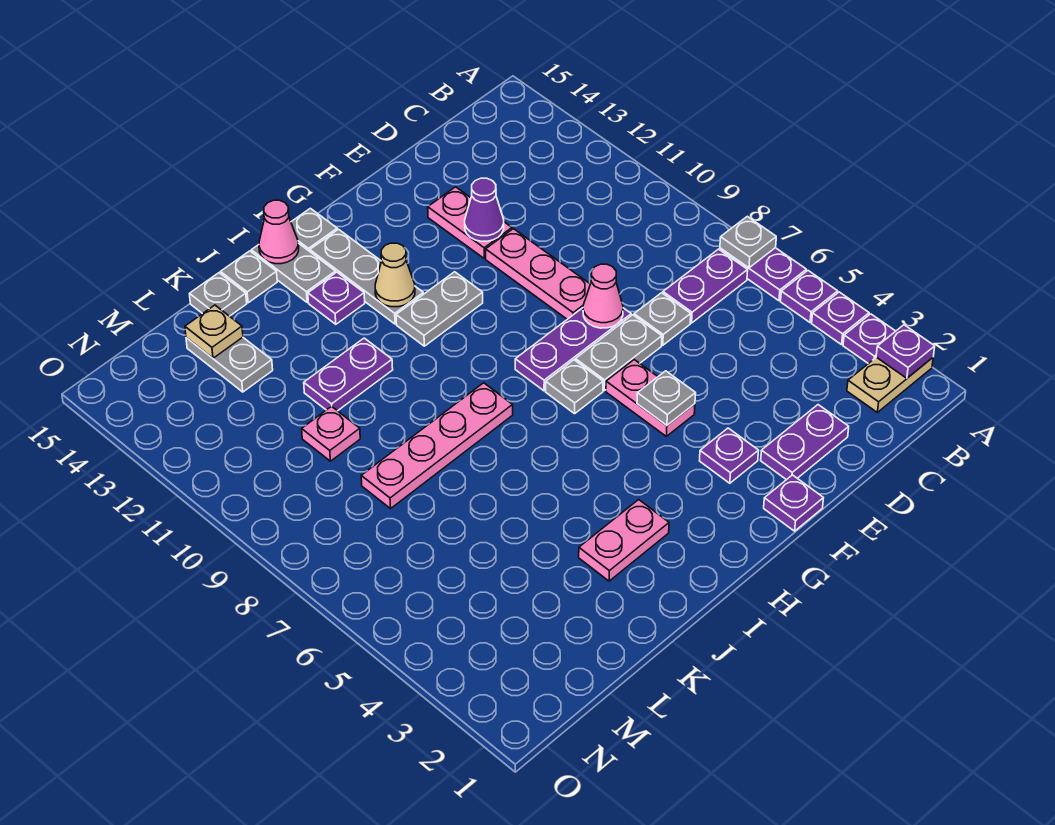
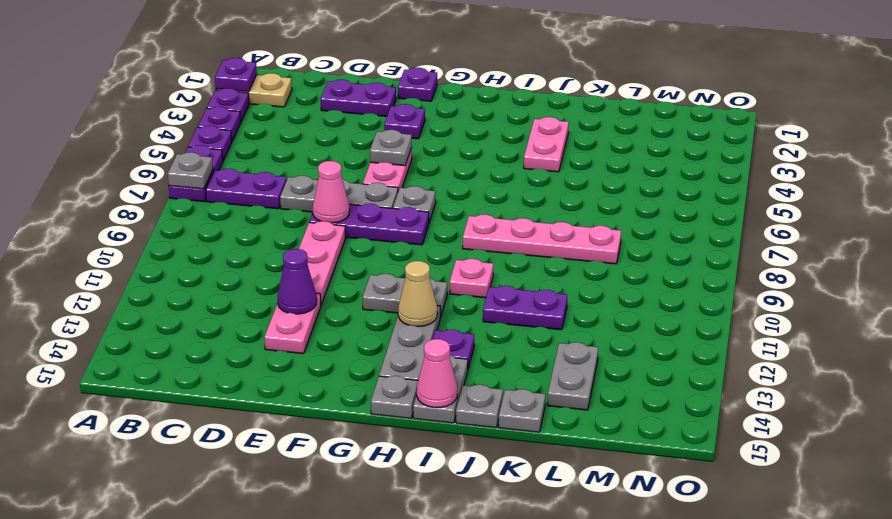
pink plate I3:J3 level 1 -> pink plate J3:J4 level 1
pink plate L10 level 1 -> pink plate I10 level 1
tan plate L14 level 2 -> none

